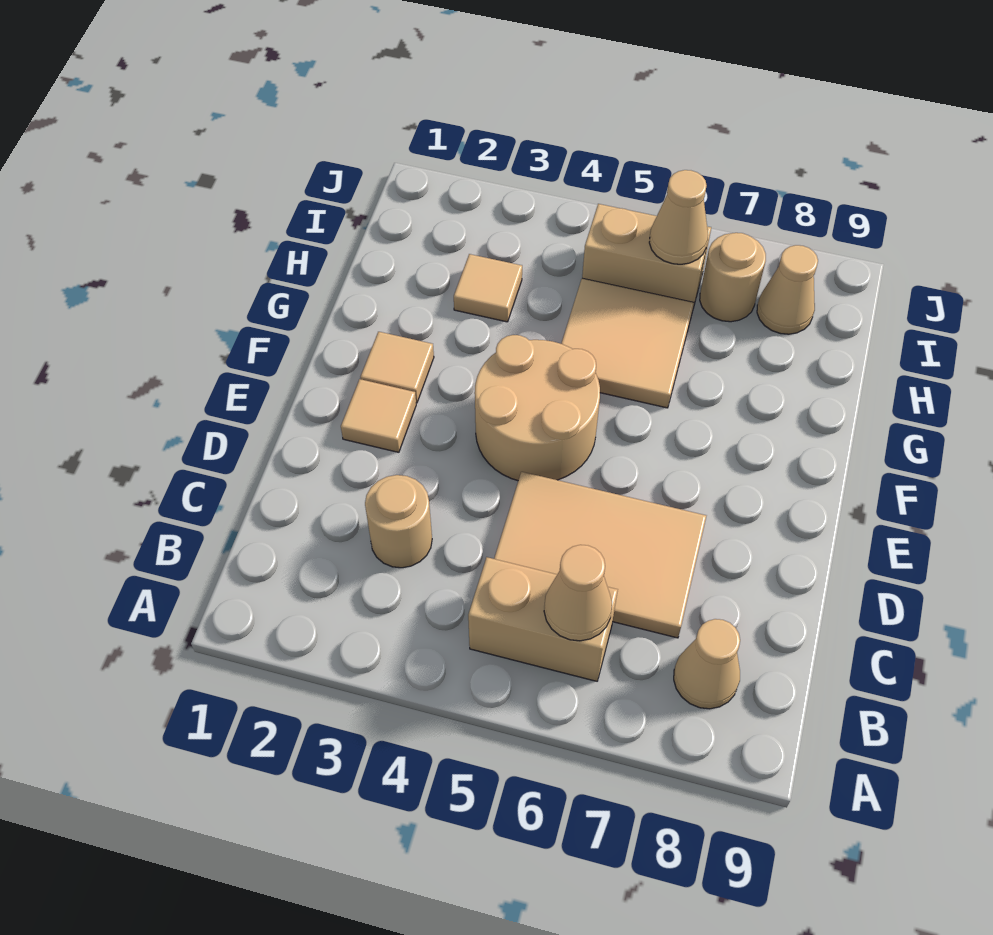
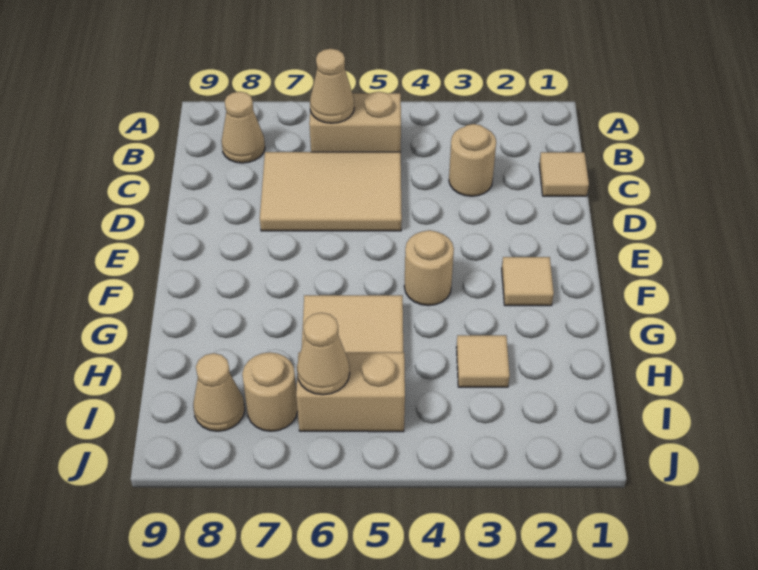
tan tile E2 level 1 -> tan tile C1 level 1
tan round brick E4:F5 level 1 -> tan round brick F4 level 1

